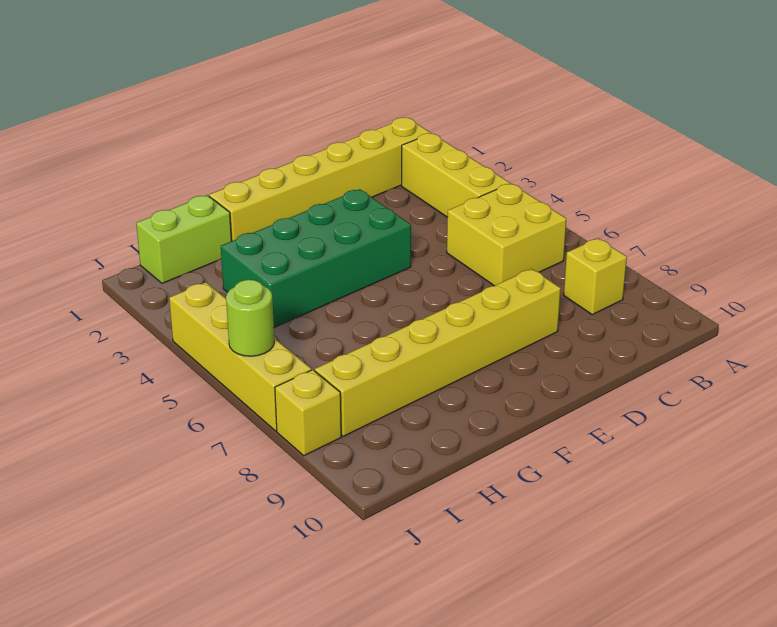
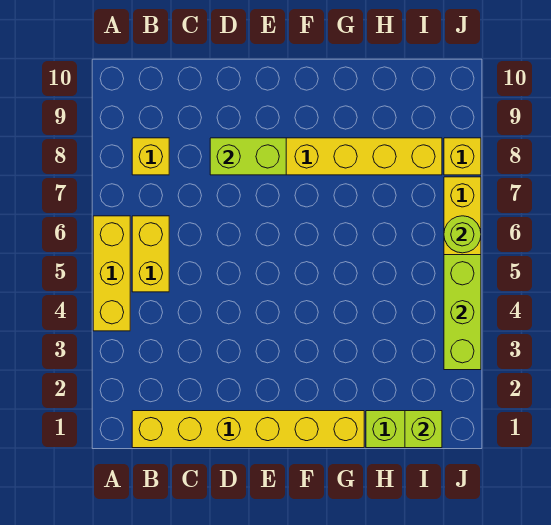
yellow brick B2:B4 level 1 -> yellow brick A4:A6 level 1
yellow brick B5:C6 level 1 -> yellow brick B5:B6 level 1
none -> lime brick D8:E8 level 2
green brick E3:H4 level 1 -> none
none -> lime brick I1 level 2
none -> lime brick J3:J5 level 2

